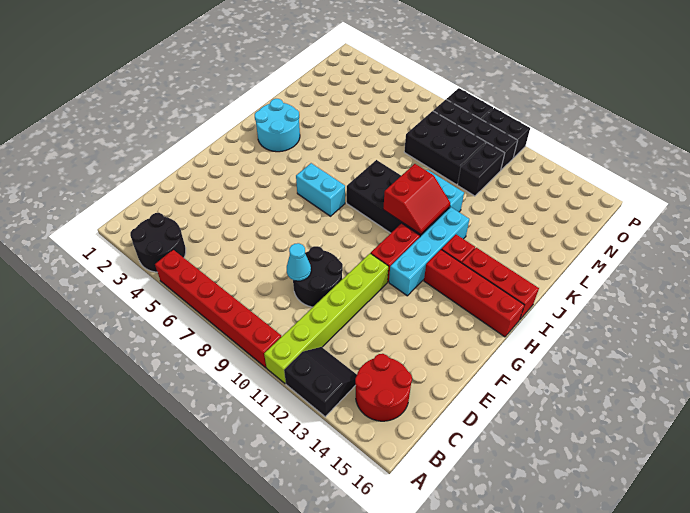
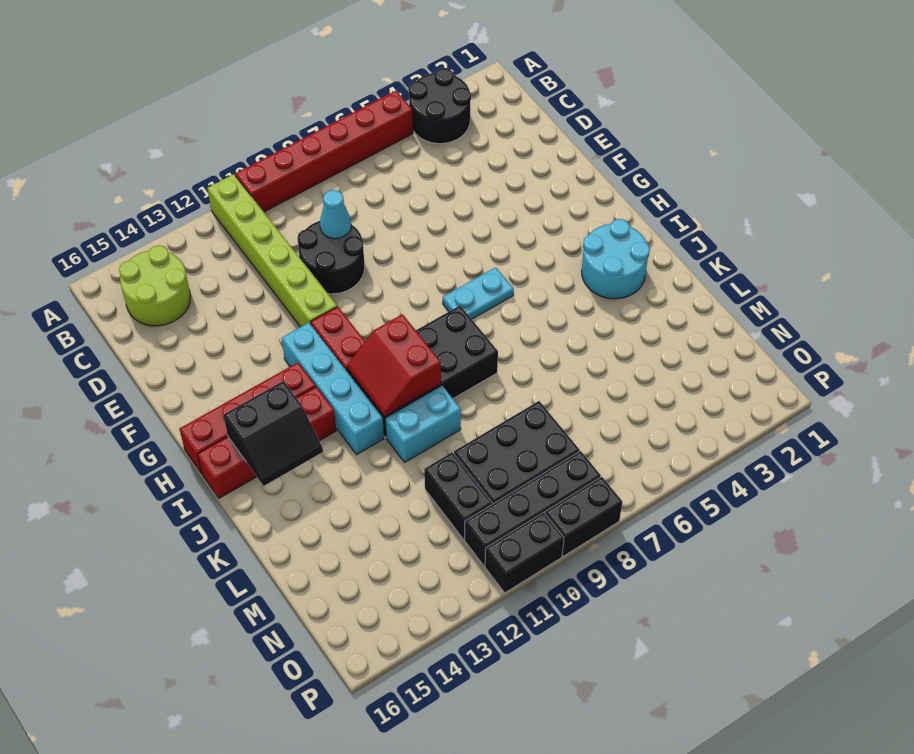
black slope A12:B13 level 1 top A -> black slope I14:J15 level 2 top I
red round brick B14:C15 level 1 -> lime round brick B14:C15 level 1
cyan brick H6:H7 level 1 -> cyan plate H6:H7 level 1

